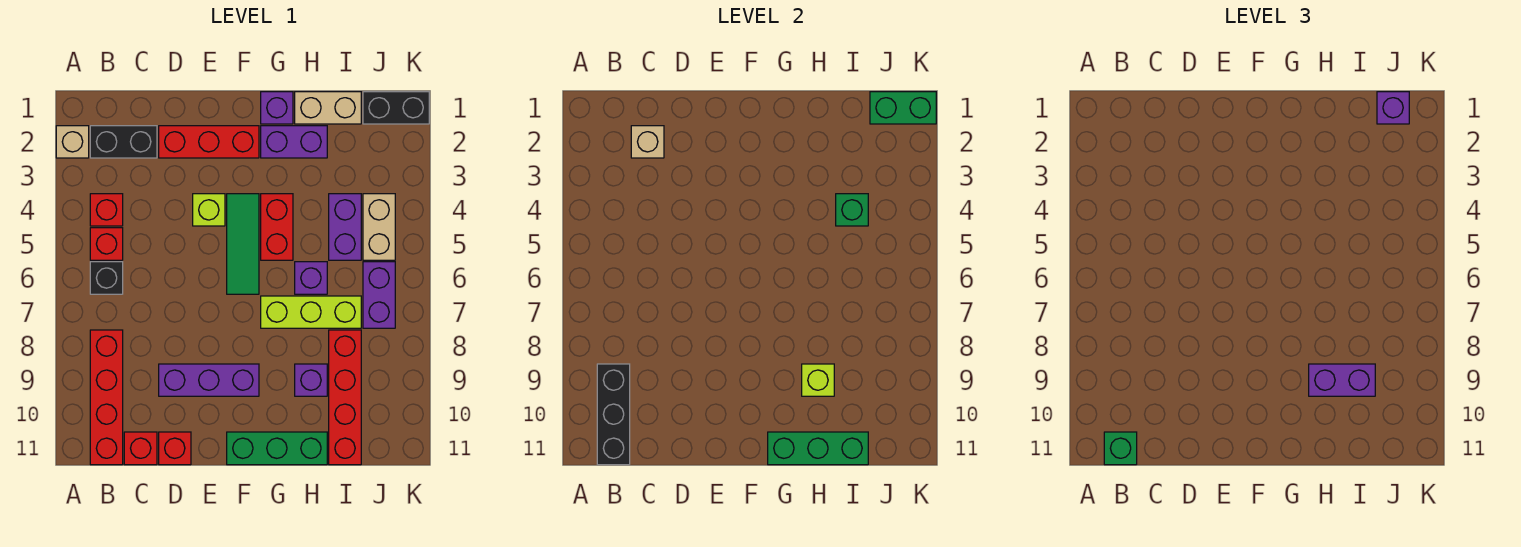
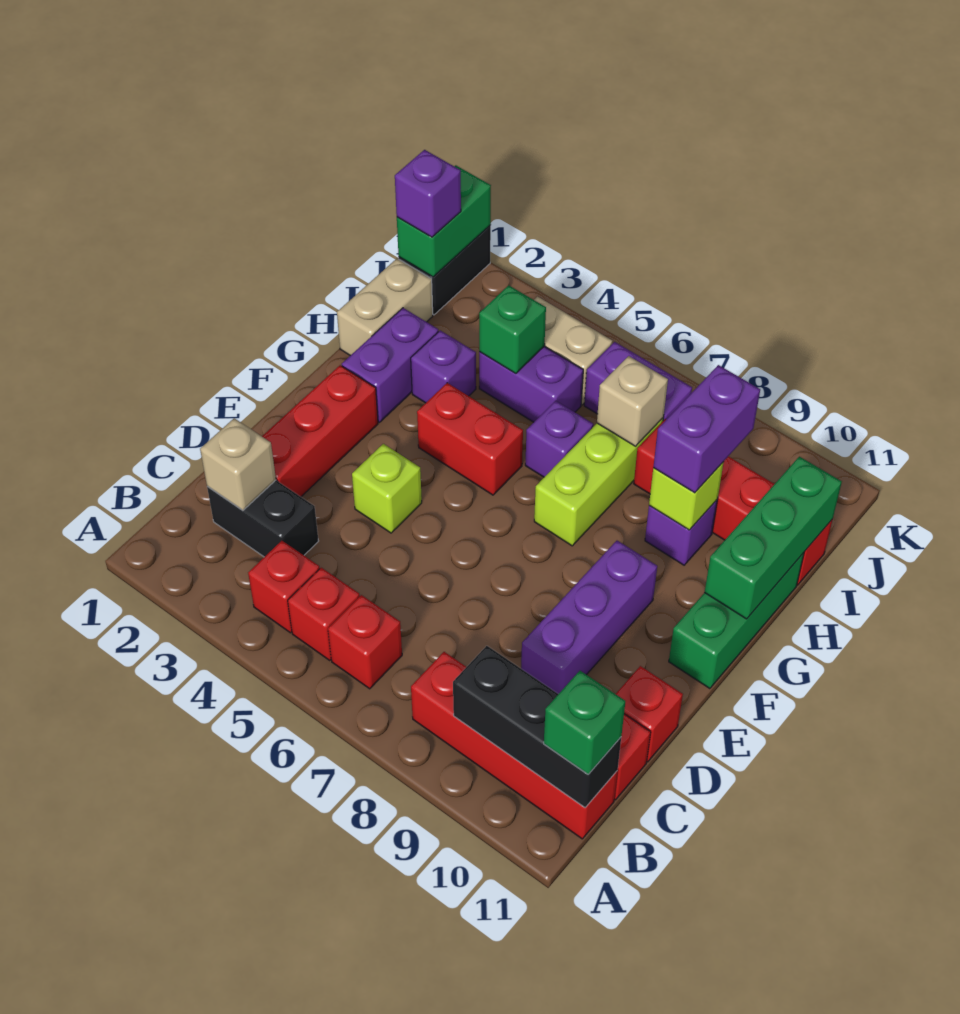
tan brick A2 level 1 -> tan brick I7 level 2
black brick B2:C2 level 1 -> black brick C2:C3 level 1
black brick B6 level 1 -> red brick B6 level 1
green tile F4:F6 level 1 -> none
purple brick G1 level 1 -> purple brick H3 level 1

